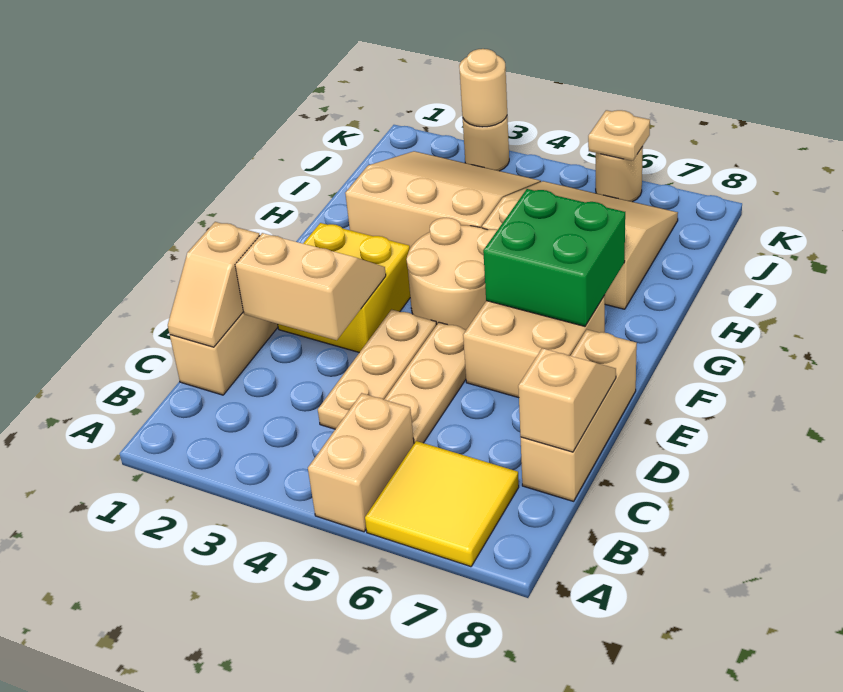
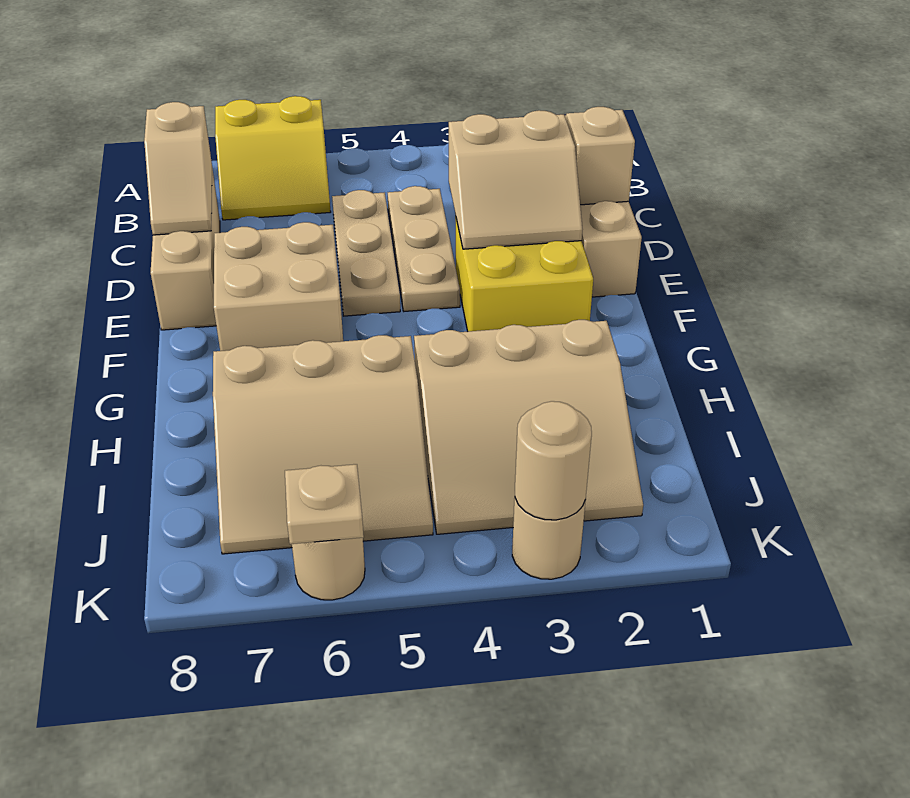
tan brick A5:B5 level 1 -> none
yellow tile A6:B7 level 1 -> yellow slope A6:B7 level 1 top A
tan round brick F4:G5 level 1 -> none
green brick F6:G7 level 2 -> none

